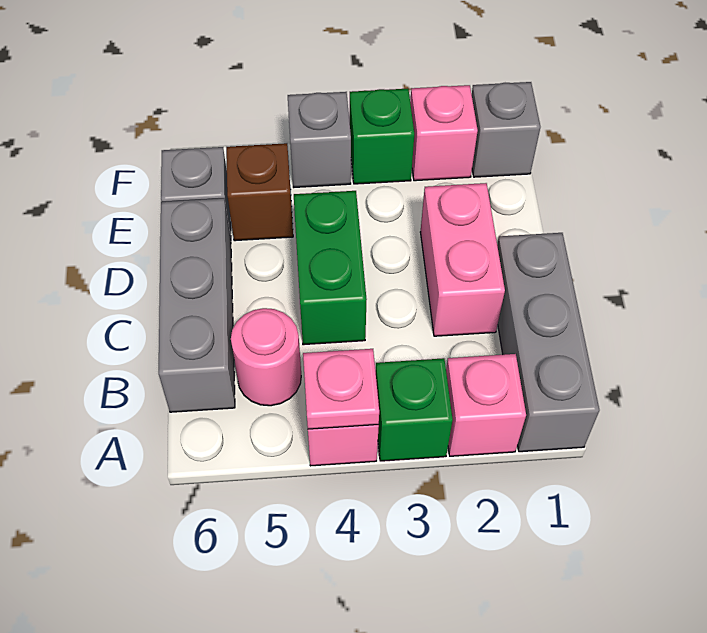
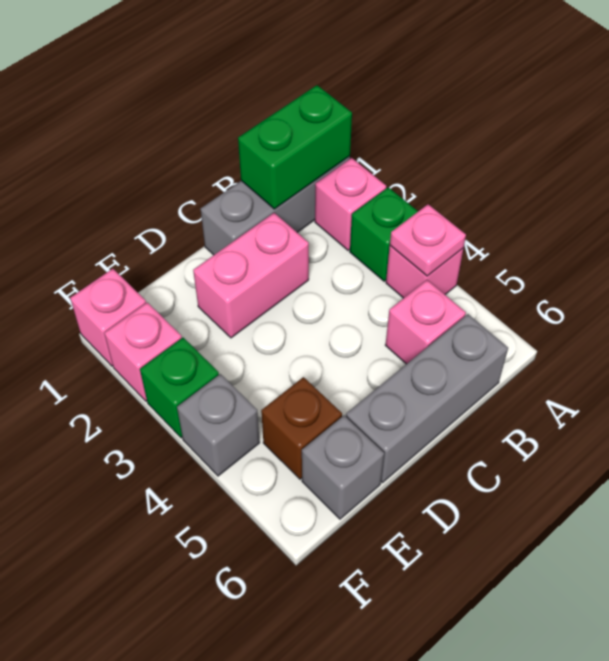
pink round brick B5 level 1 -> pink brick B5 level 1
green brick C4:D4 level 1 -> green brick A1:B1 level 2
grey brick F1 level 1 -> pink brick F1 level 1

